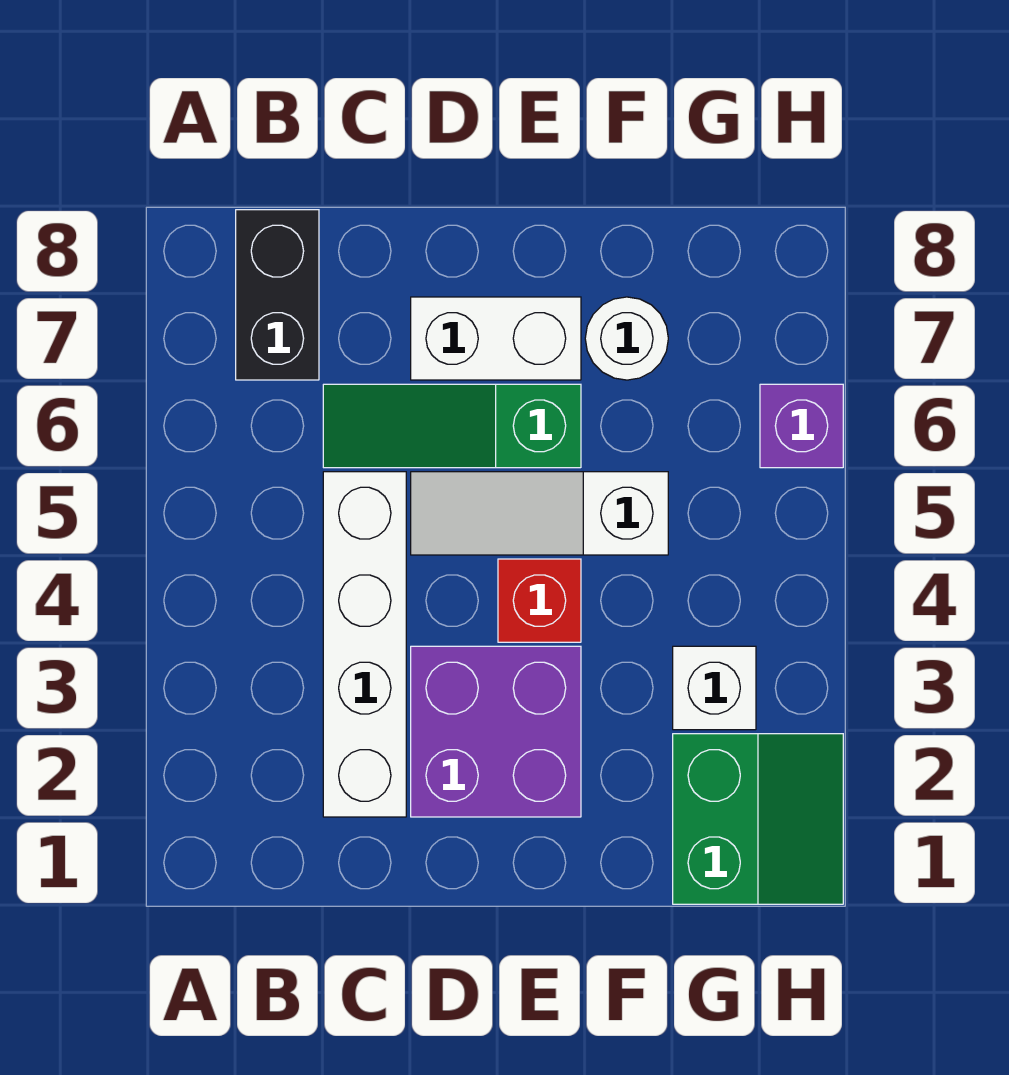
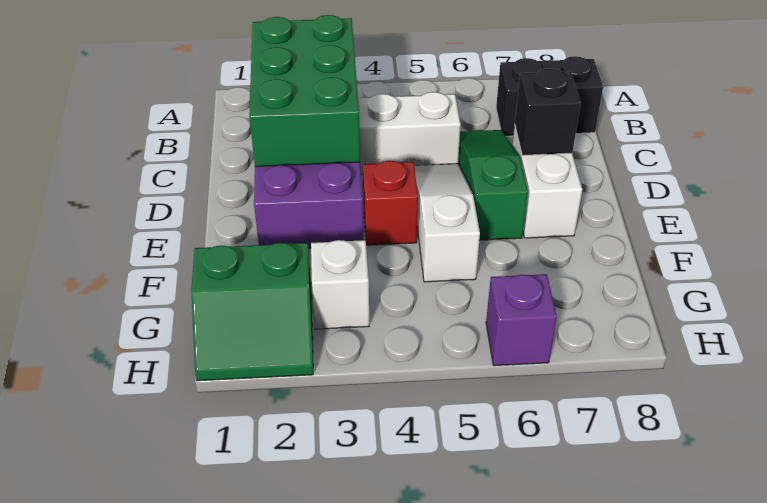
none -> green brick B2:D3 level 2
none -> black brick D7 level 2
white round brick F7 level 1 -> none

